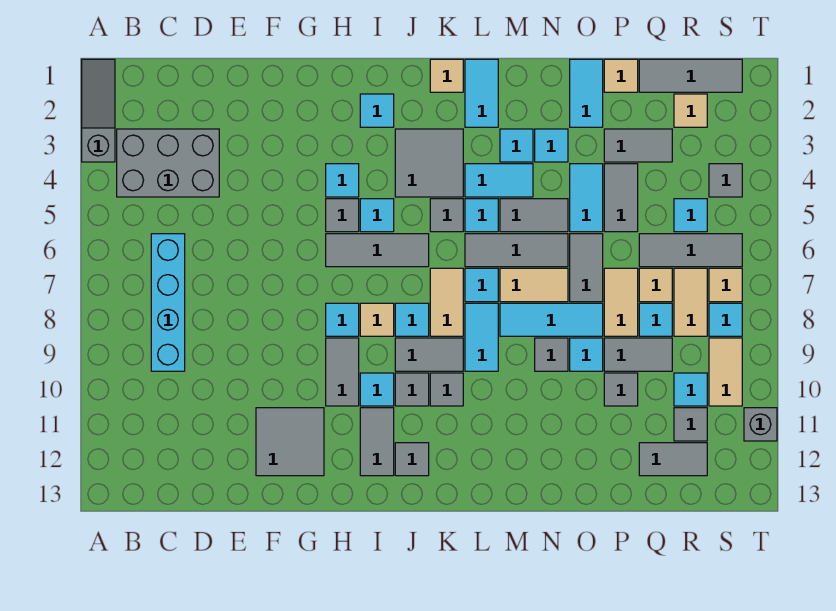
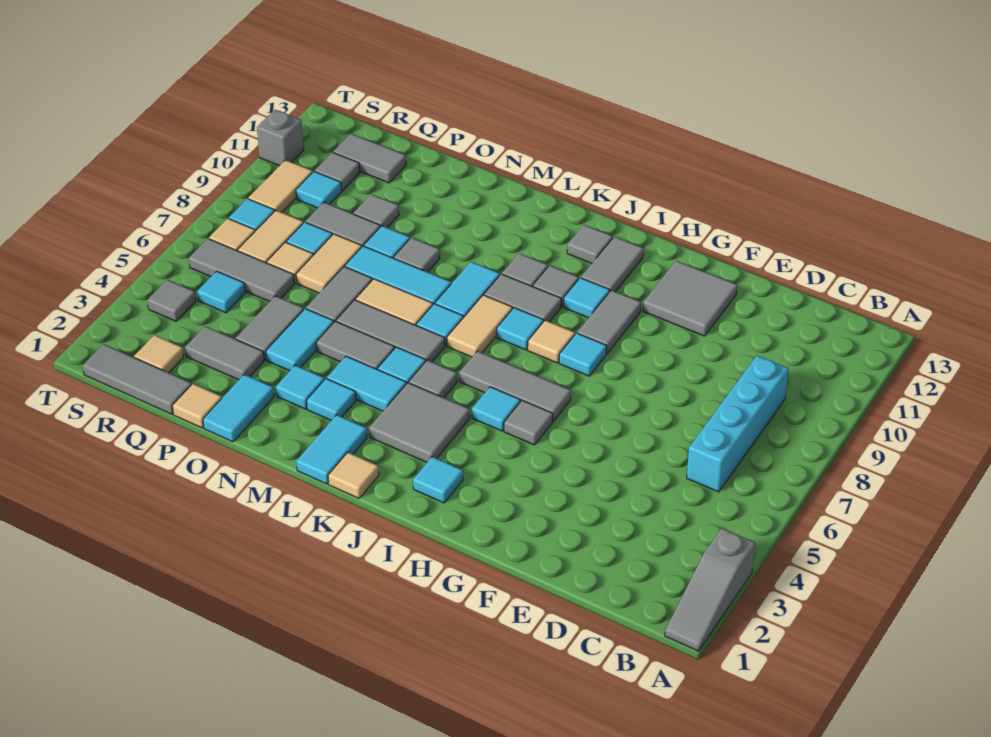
grey brick B3:D4 level 1 -> none
cyan tile H4 level 1 -> none

